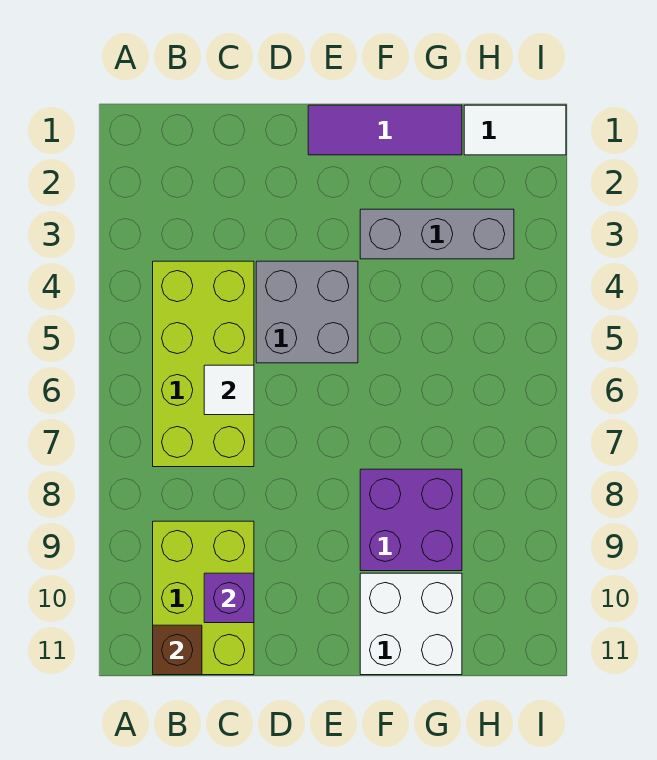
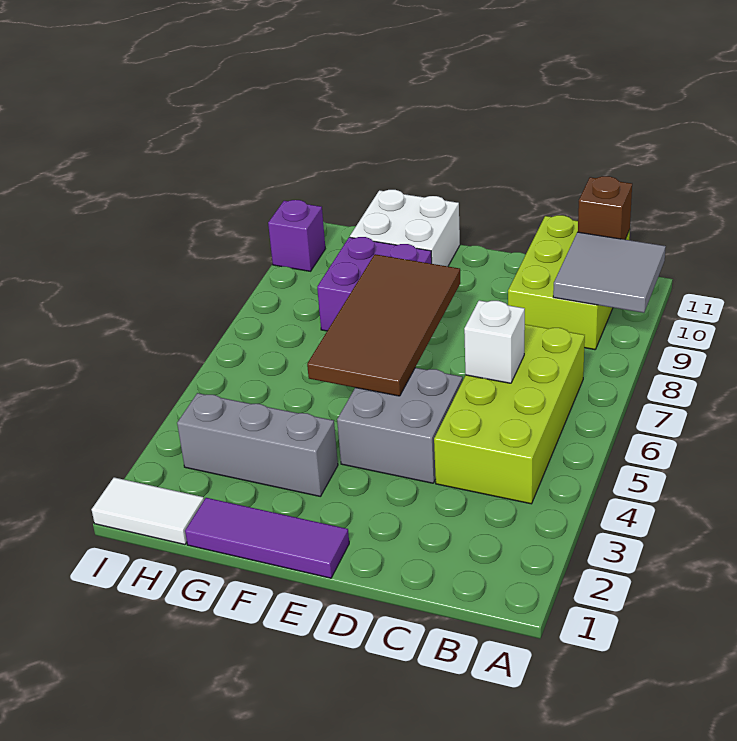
none -> grey tile A9:B10 level 2
white tile C6 level 2 -> white brick C6 level 2
purple brick C10 level 2 -> purple brick I10 level 1
none -> brown tile E5:F8 level 2

